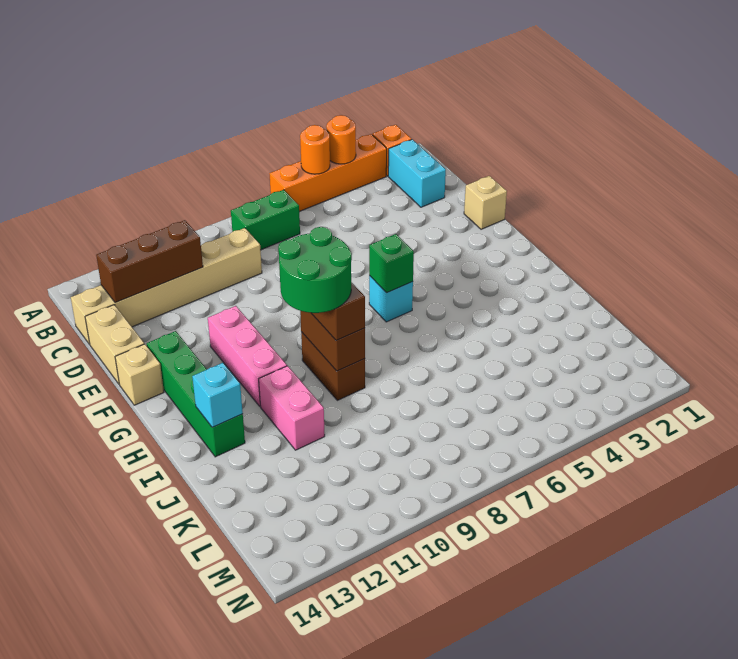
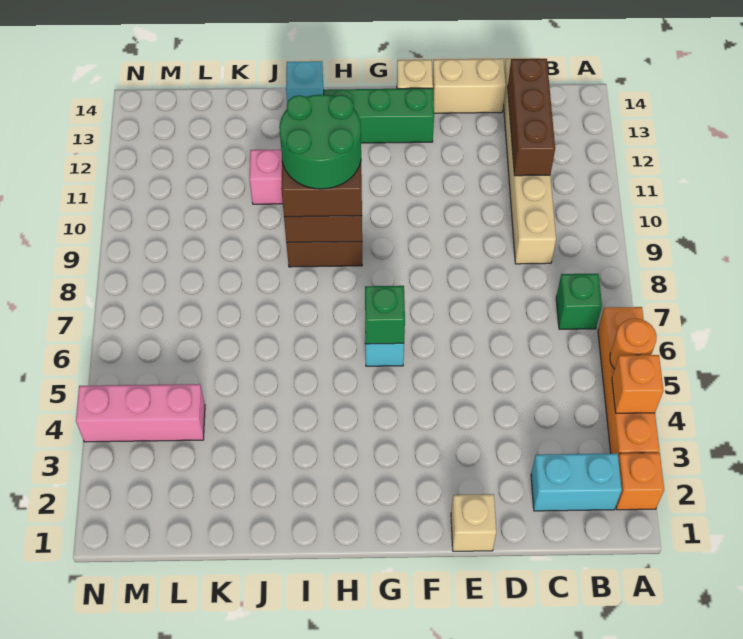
orange round brick A4 level 2 -> orange brick A4 level 2
green brick B7:B8 level 1 -> green brick B7 level 1
pink brick F11:H11 level 1 -> pink brick L4:N4 level 1

